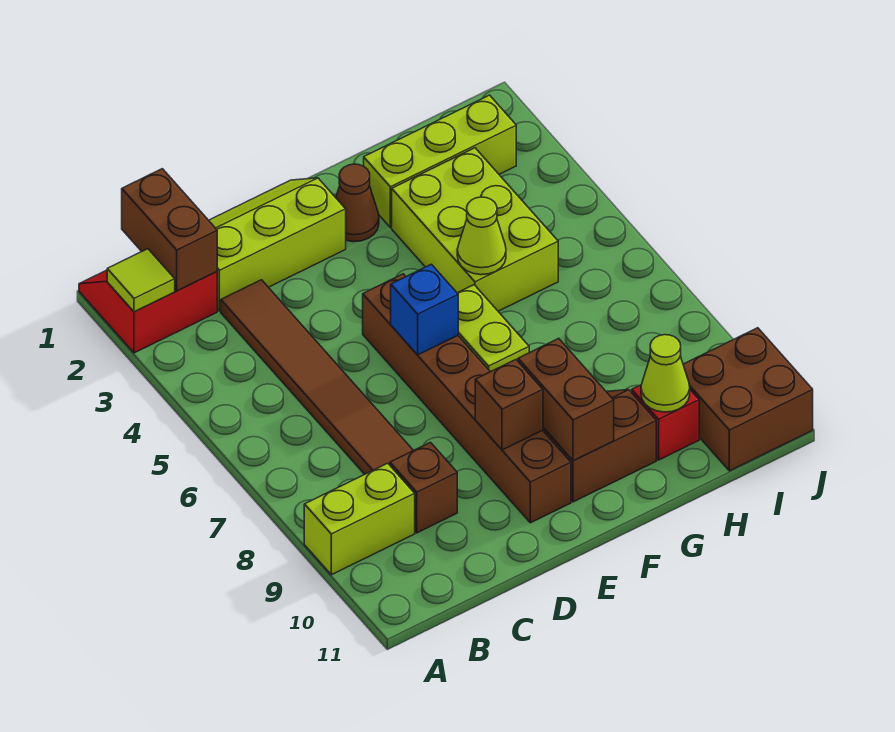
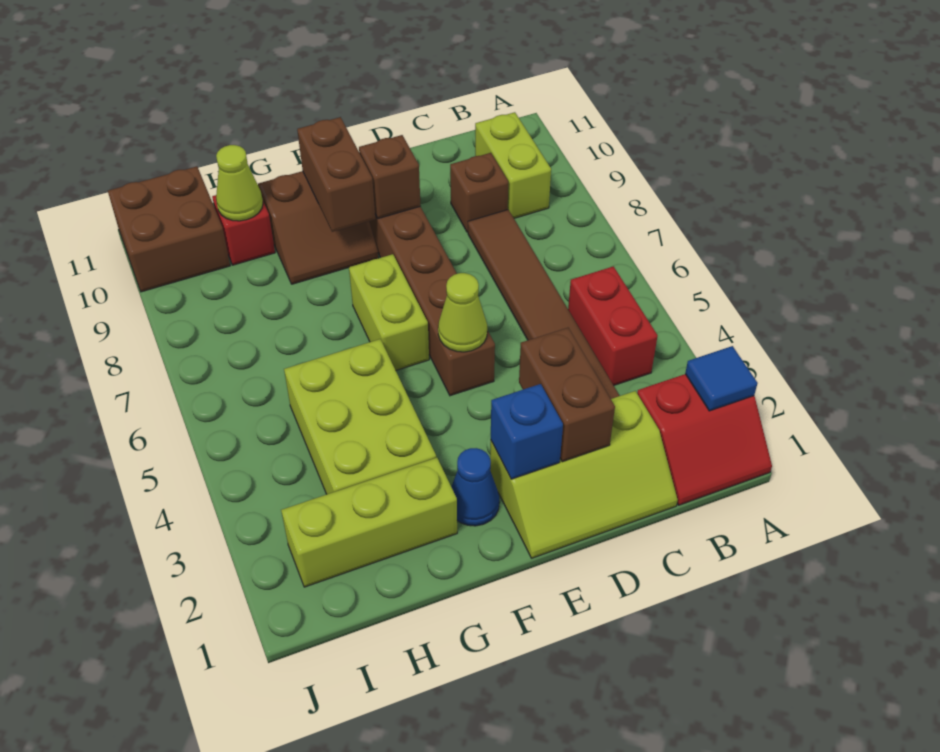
lime tile A2 level 2 -> blue tile A2 level 2
lime brick A9:B9 level 1 -> lime brick B9:B10 level 1
brown brick B1:B2 level 2 -> brown brick D2:D3 level 2
none -> red brick B4:B5 level 1
blue brick E6 level 2 -> blue brick E2 level 2
brown cone F2 level 1 -> blue cone F2 level 1
lime cone G5 level 2 -> lime cone E5 level 2

